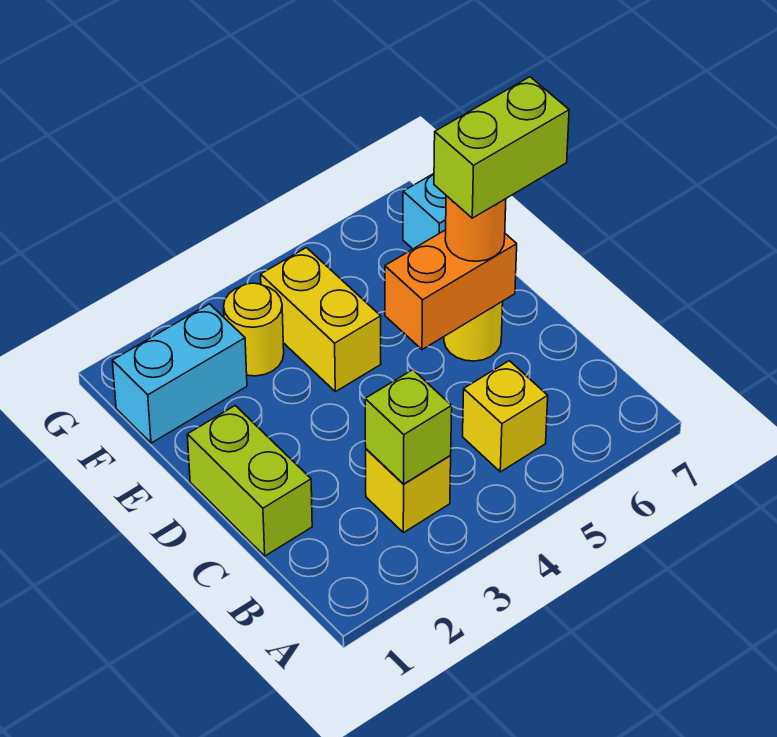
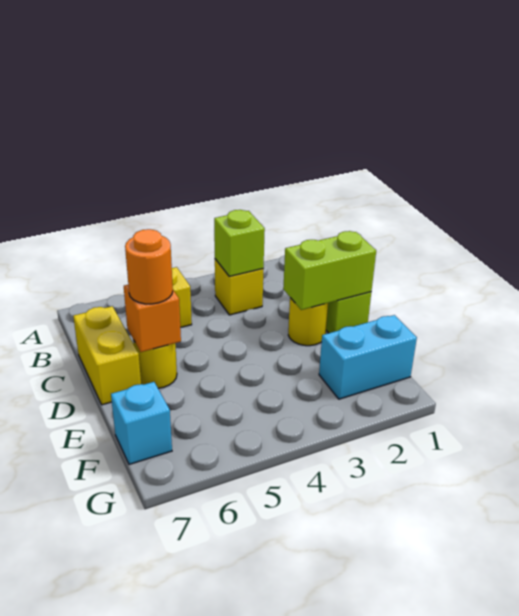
orange brick D5:D6 level 2 -> orange brick D6 level 2
lime brick D6:D7 level 4 -> lime brick D1:D2 level 2
yellow brick E4:F4 level 1 -> yellow brick C7:D7 level 1
yellow round brick F3 level 1 -> yellow round brick D2 level 1

